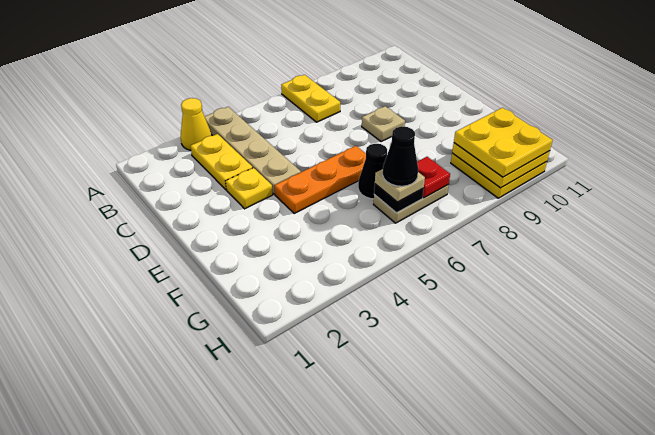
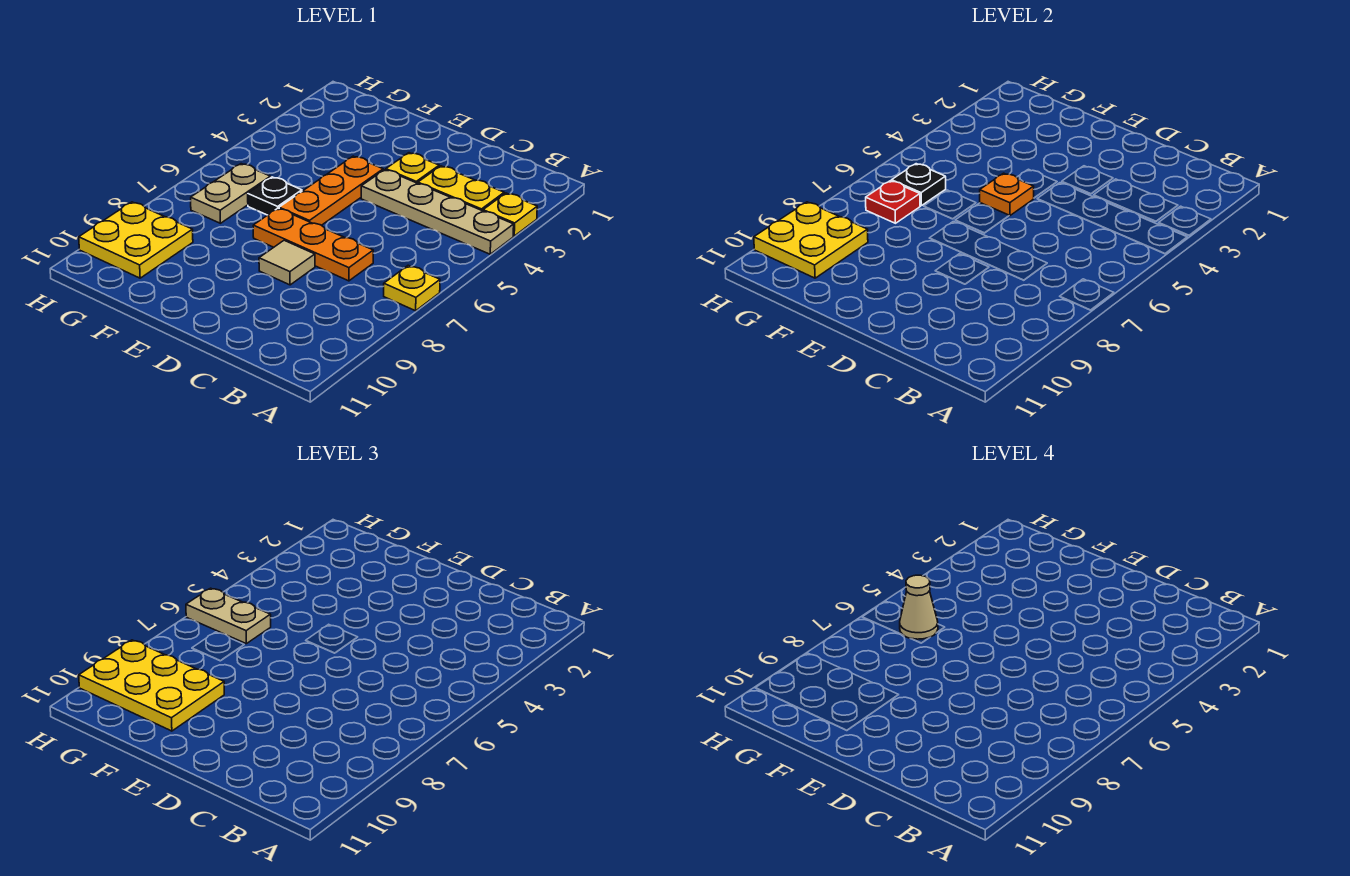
yellow cone A3 level 1 -> yellow plate A3 level 1
yellow plate A7:B7 level 1 -> yellow plate A7 level 1
none -> orange plate C7:E7 level 1
tan plate D8 level 1 -> tan tile D8 level 1
none -> orange plate E5 level 2
black cone F6 level 1 -> black plate F6 level 1
tan plate G6 level 3 -> tan plate G6:H6 level 3
black cone G6 level 4 -> tan cone G6 level 4
yellow plate G9:H10 level 3 -> yellow plate F9:H10 level 3

